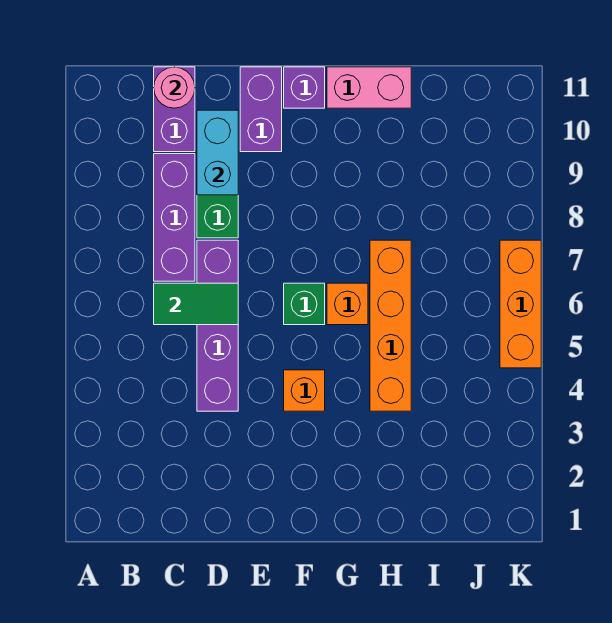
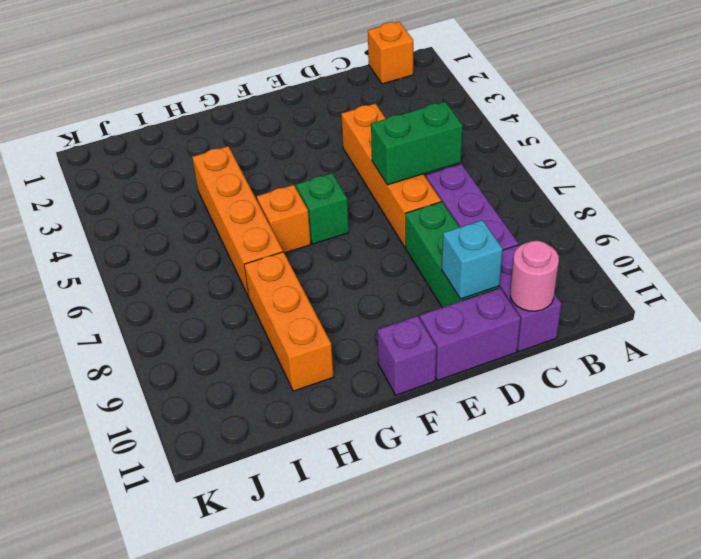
green tile C6:D6 level 2 -> green brick C6:D6 level 2
purple brick D4:D7 level 1 -> orange brick D4:D7 level 1
cyan brick D9:D10 level 2 -> cyan brick D10 level 2
purple brick E10:E11 level 1 -> purple brick D11:E11 level 1
orange brick F4 level 1 -> orange brick B1 level 1
pink brick G11:H11 level 1 -> none
orange brick K5:K7 level 1 -> orange brick H8:H10 level 1

